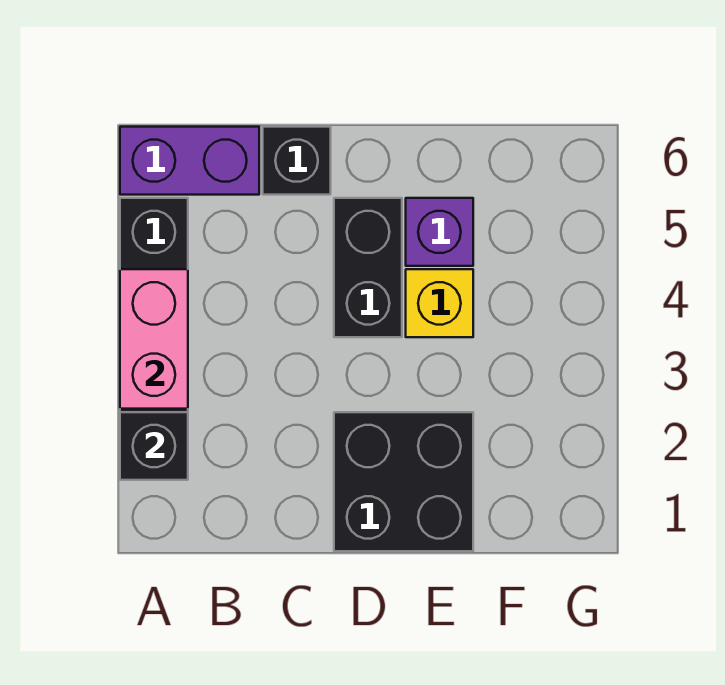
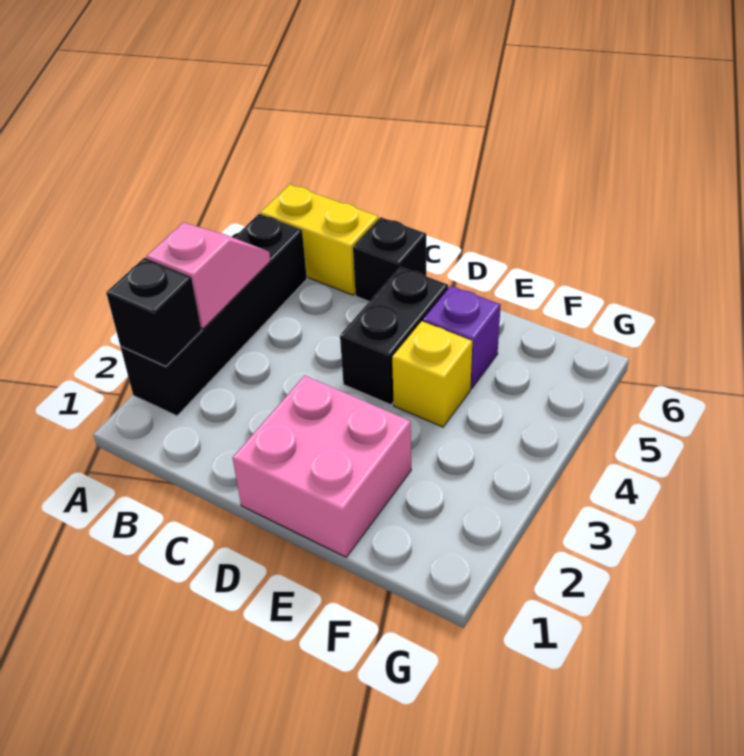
pink brick A3:A4 level 2 -> pink slope A3:A4 level 2 top 3
purple brick A6:B6 level 1 -> yellow brick A6:B6 level 1
black brick D1:E2 level 1 -> pink brick D1:E2 level 1

